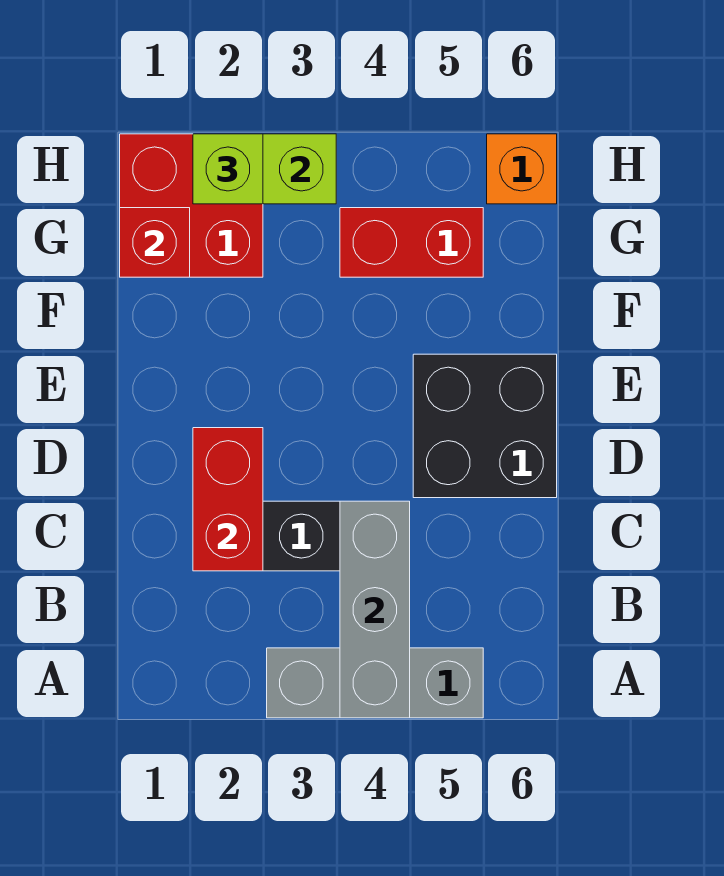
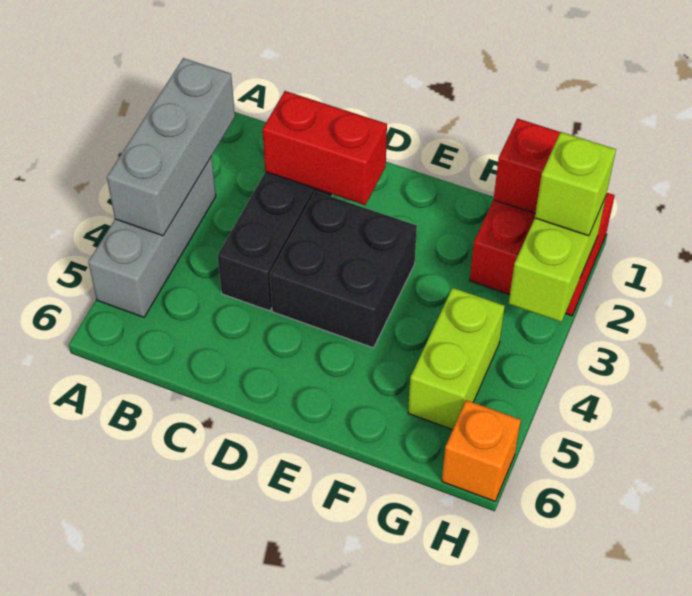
grey brick A4:C4 level 2 -> grey brick A2:A4 level 2
black brick D5:E6 level 1 -> black brick D3:E4 level 1
red brick G4:G5 level 1 -> lime brick G4:G5 level 1

